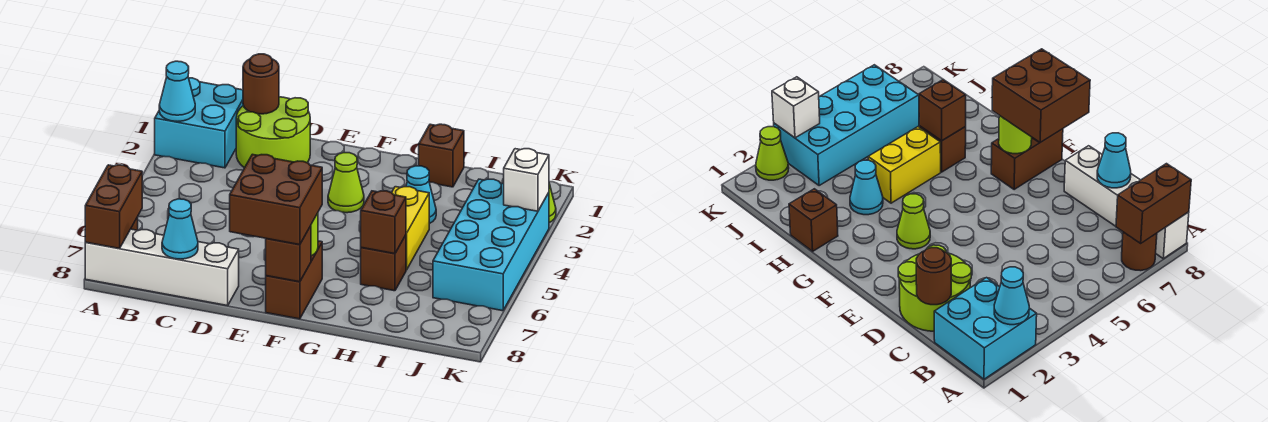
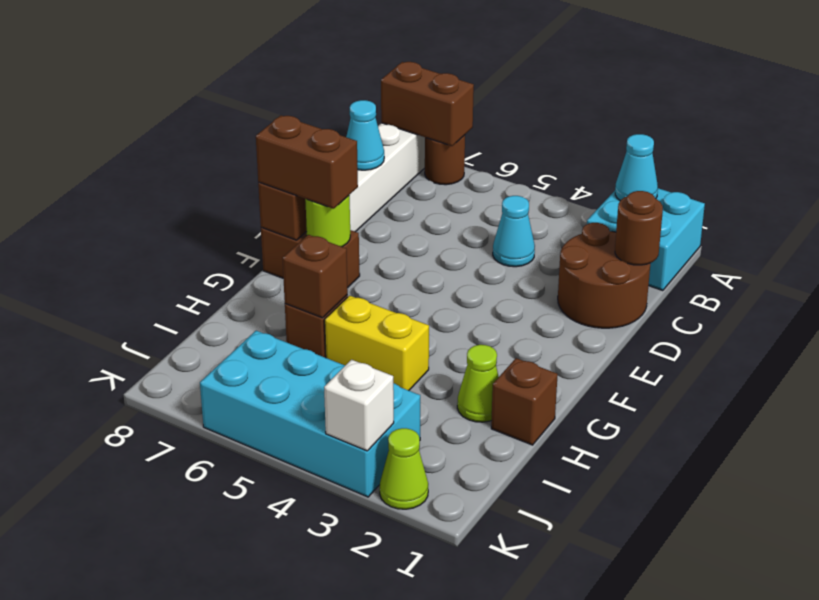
lime round brick C1:D2 level 1 -> brown round brick C1:D2 level 1
brown brick E7:F8 level 3 -> brown brick F7:F8 level 3
lime cone F3 level 1 -> lime cone H2 level 1
cyan cone H3 level 1 -> cyan cone C4 level 1

